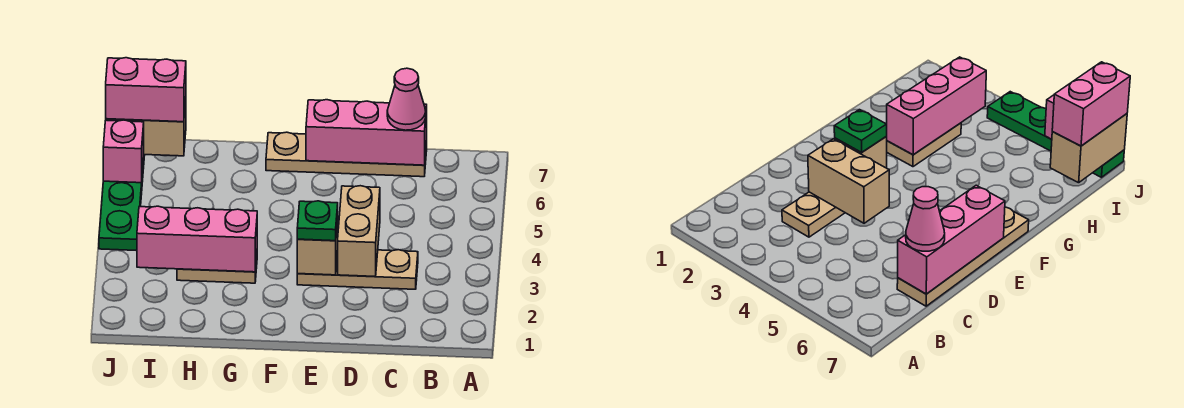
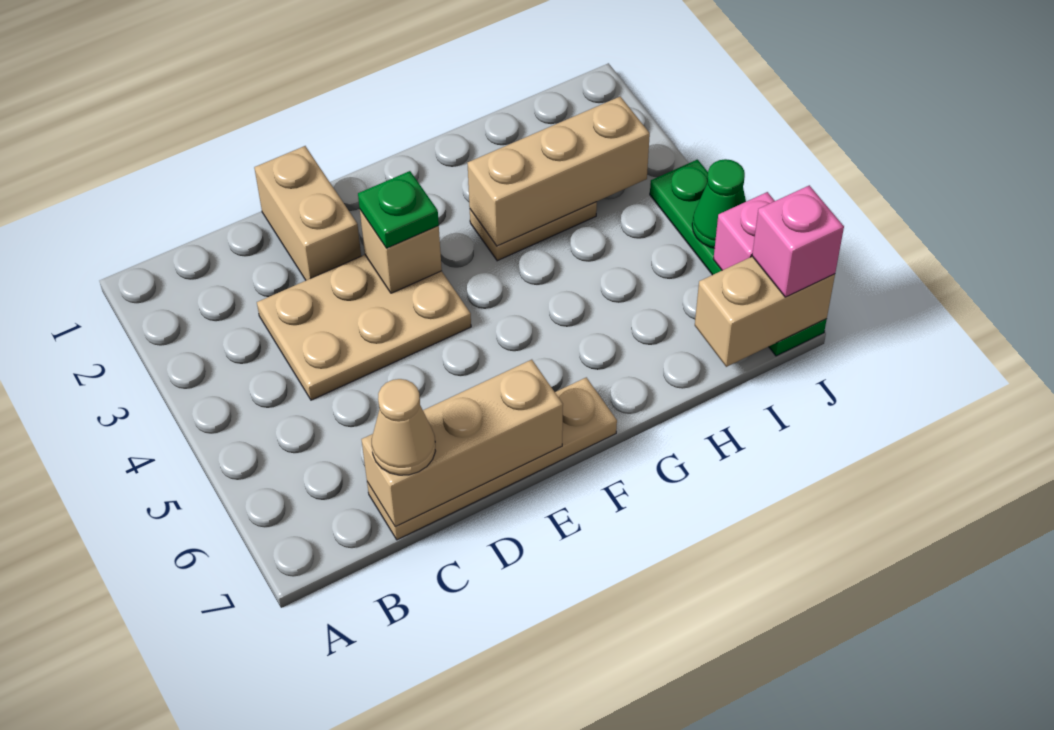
tan plate C3:E3 level 1 -> tan plate C3:E4 level 1
pink brick C7:E7 level 2 -> tan brick C7:E7 level 2
pink cone C7 level 3 -> tan cone C7 level 3
tan brick D3:D4 level 2 -> tan brick D1:D2 level 1
pink brick G3:I3 level 2 -> tan brick G3:I3 level 2
pink brick I7:J7 level 3 -> pink brick J7 level 3
none -> green cone J5 level 2

